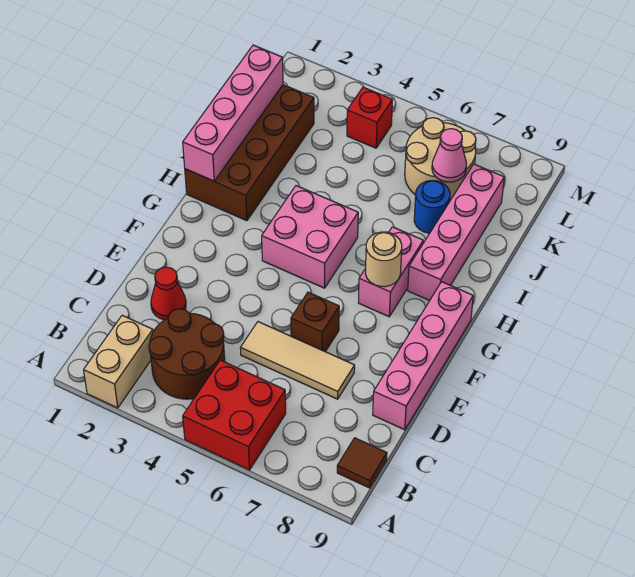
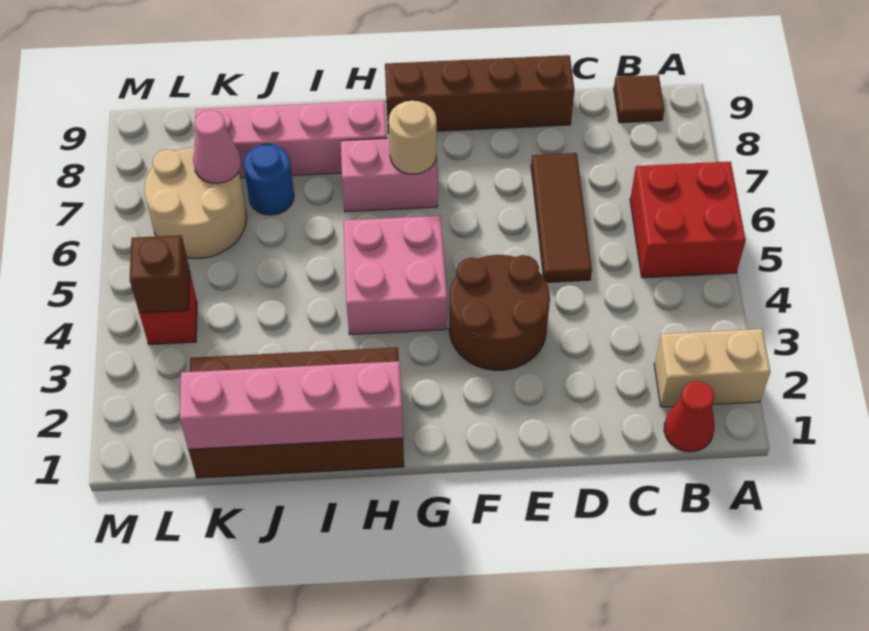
brown round brick B3:C4 level 1 -> brown round brick E3:F4 level 1
red cone D2 level 1 -> red cone B1 level 1
tan tile D5:D7 level 1 -> brown tile D5:D7 level 1
pink brick D9:G9 level 1 -> brown brick D9:G9 level 1
brown brick E6 level 1 -> brown brick L4 level 2

